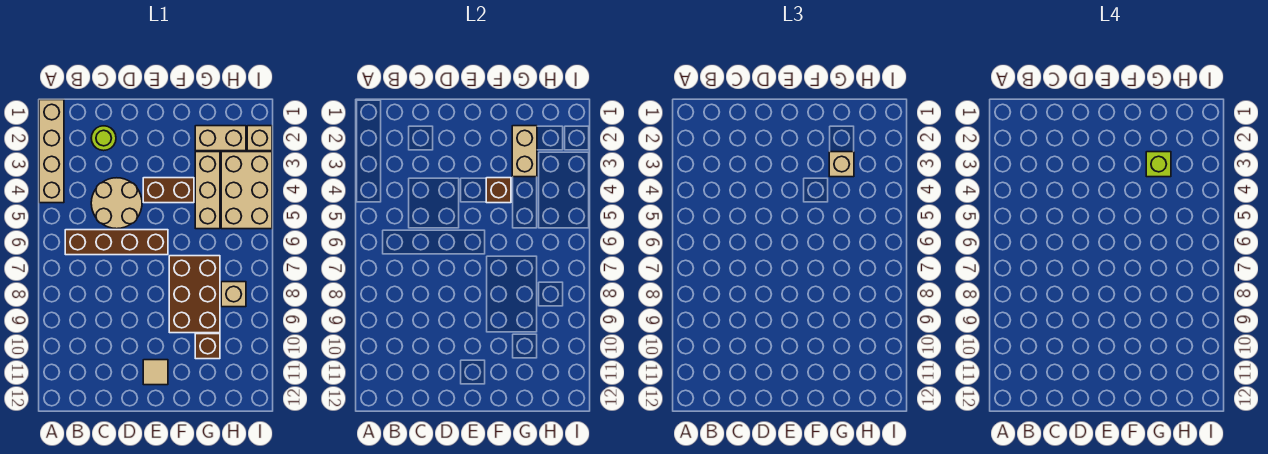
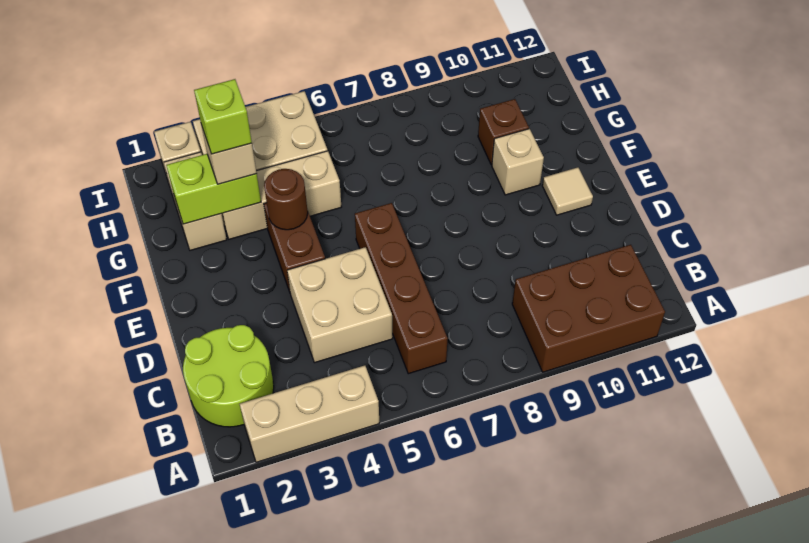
tan brick A1:A4 level 1 -> tan brick A2:A4 level 1
lime round brick C2 level 1 -> lime round brick B1:C2 level 1
tan round brick C4:D5 level 1 -> tan brick C4:D5 level 1
brown brick F4 level 2 -> brown round brick F4 level 2
brown brick F7:G9 level 1 -> brown brick A9:B11 level 1
tan brick G2:G3 level 2 -> lime brick G2:G3 level 2
tan brick H8 level 1 -> tan brick F10 level 1

